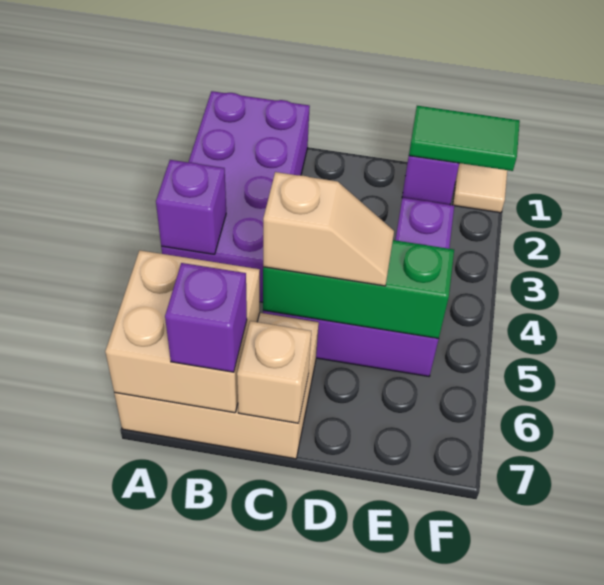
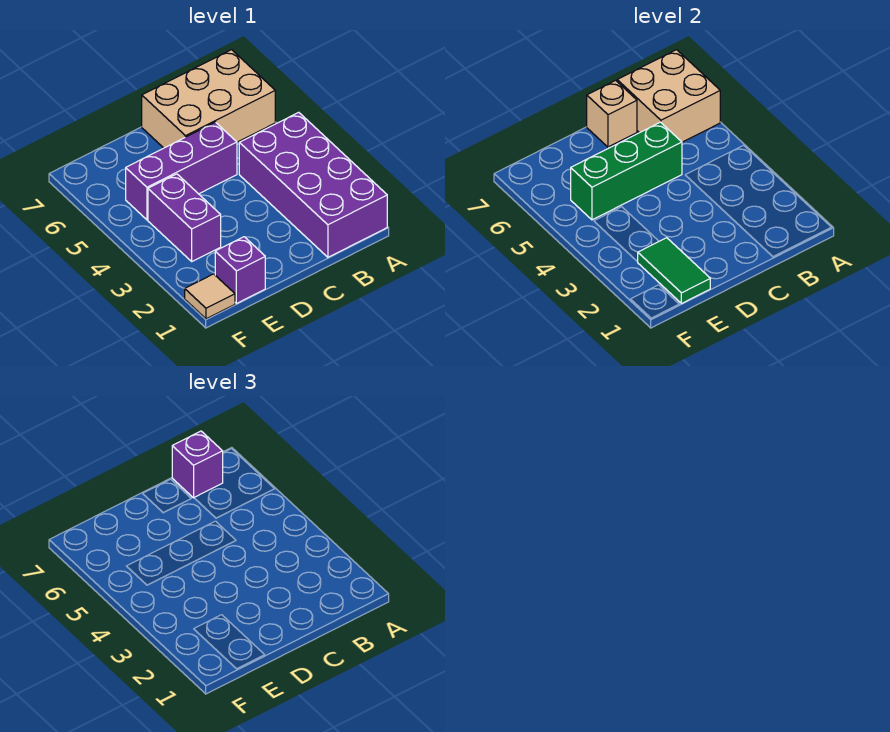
purple brick A4 level 2 -> none
tan slope C5:D5 level 3 top C -> none
green tile E1:F1 level 2 -> green tile E1:E2 level 2

